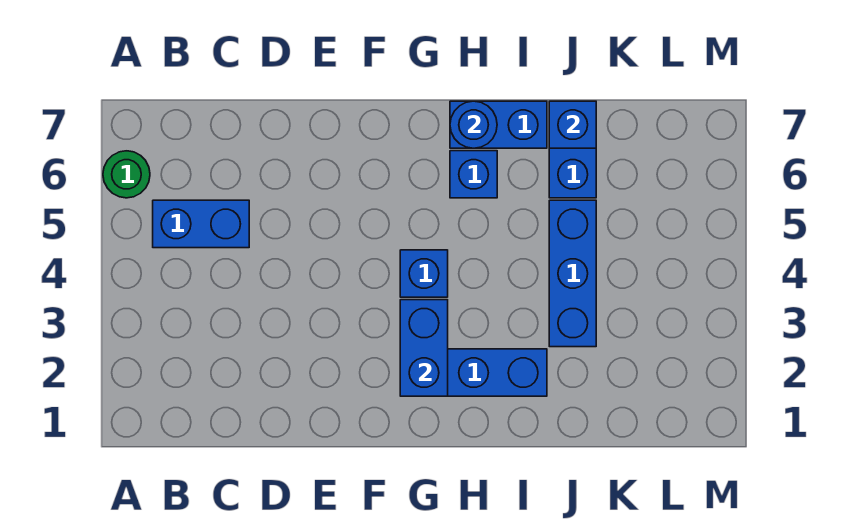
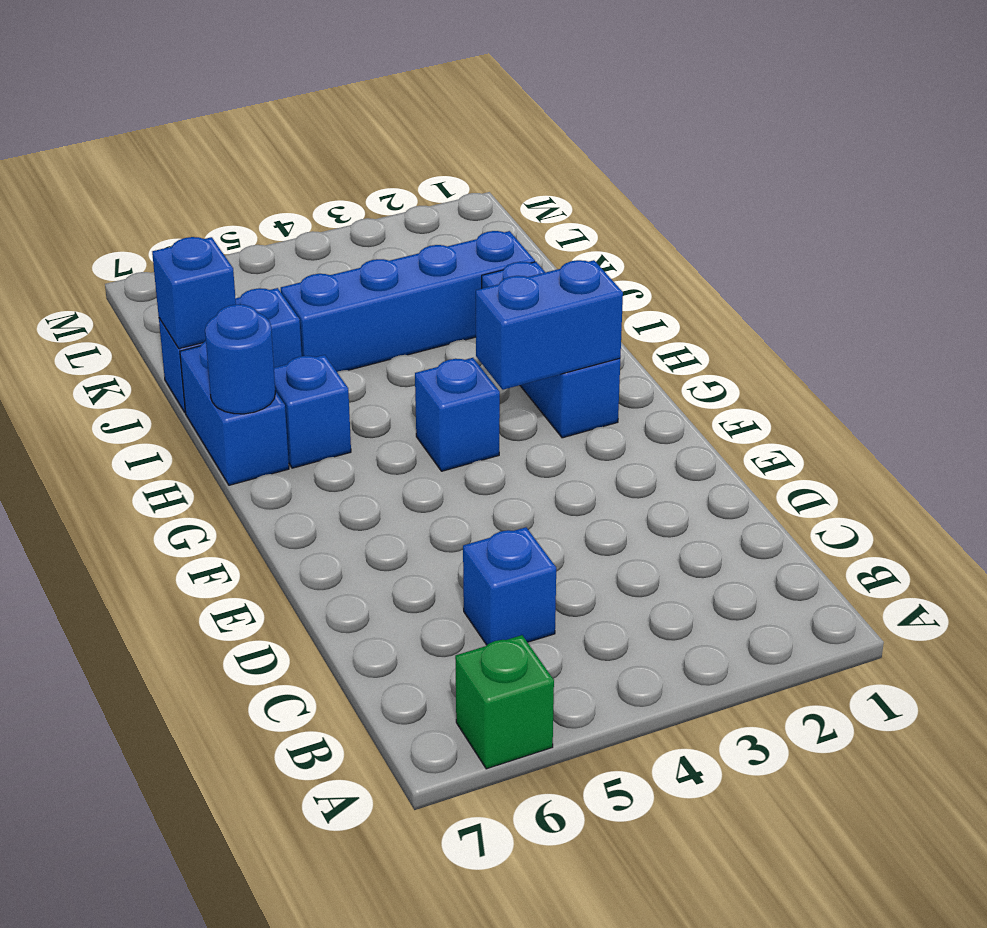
green round brick A6 level 1 -> green brick A6 level 1
blue brick B5:C5 level 1 -> blue brick C5 level 1
blue brick J3:J5 level 1 -> blue brick J2:J5 level 1

